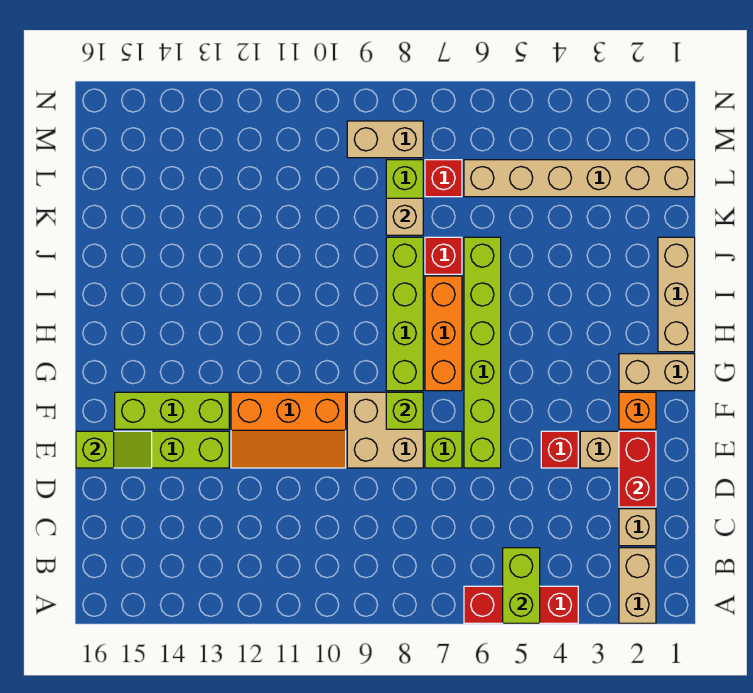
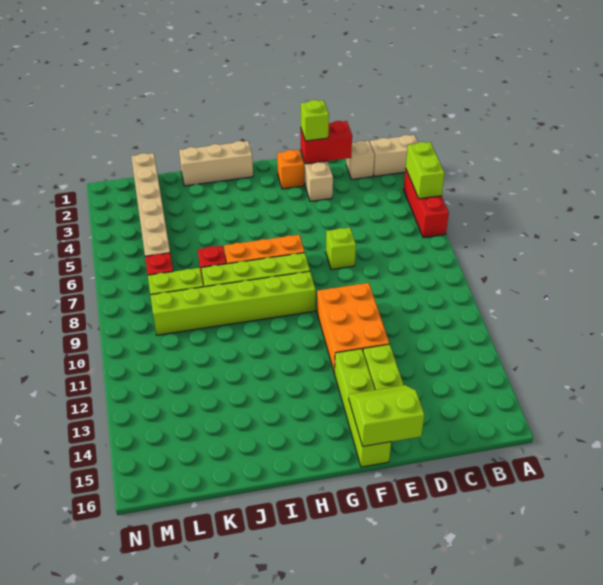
lime brick A5:B5 level 2 -> lime brick A4:A5 level 2
red brick E4 level 1 -> none
lime brick E6:J6 level 1 -> lime brick G9:L9 level 1
tan brick E8:F9 level 1 -> none
orange slope E10:F12 level 1 top F -> orange brick E10:F12 level 1
lime slope E15:E16 level 2 top 16 -> lime slope E15:F16 level 2 top 16
lime brick F8 level 2 -> lime brick E2 level 3
lime brick F13:F15 level 1 -> lime brick F13:F16 level 1
tan brick G1:G2 level 1 -> none
tan brick K8 level 2 -> none
tan brick M8:M9 level 1 -> none

